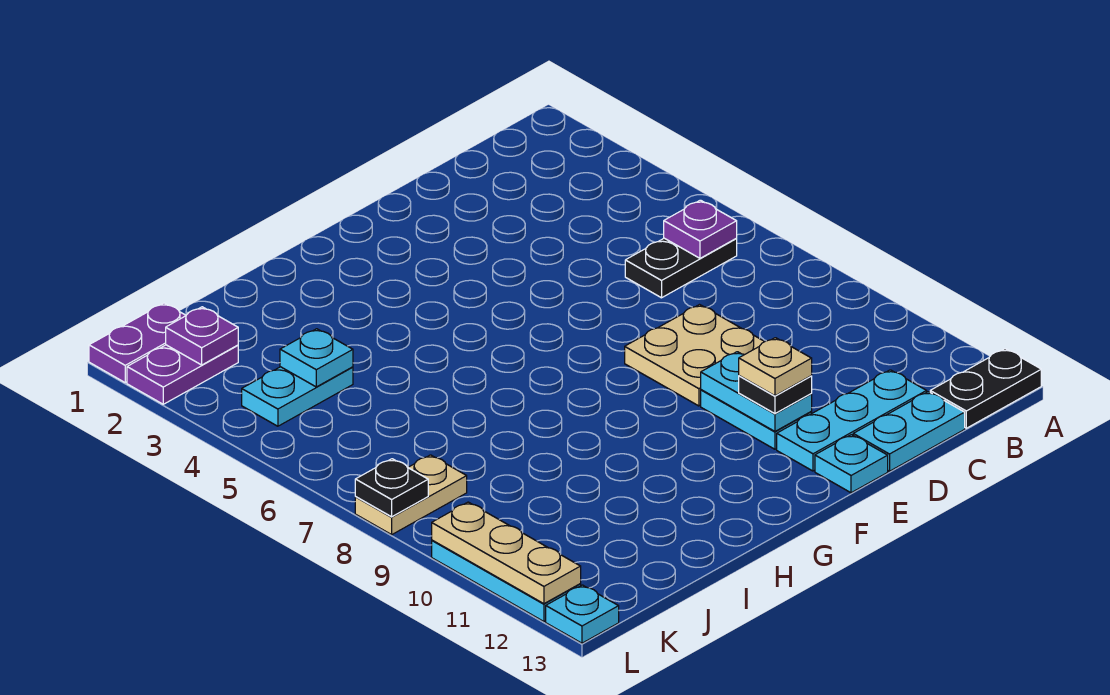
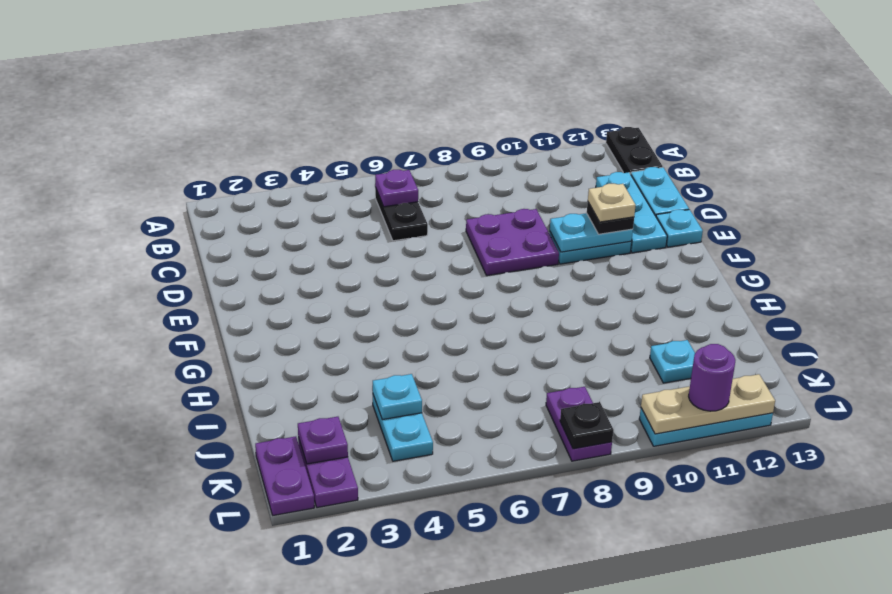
tan plate D8:E9 level 1 -> purple plate D8:E9 level 1
tan plate K8:L8 level 1 -> purple plate K8:L8 level 1
none -> purple round brick L11 level 3
cyan plate L13 level 1 -> cyan plate J11 level 1

